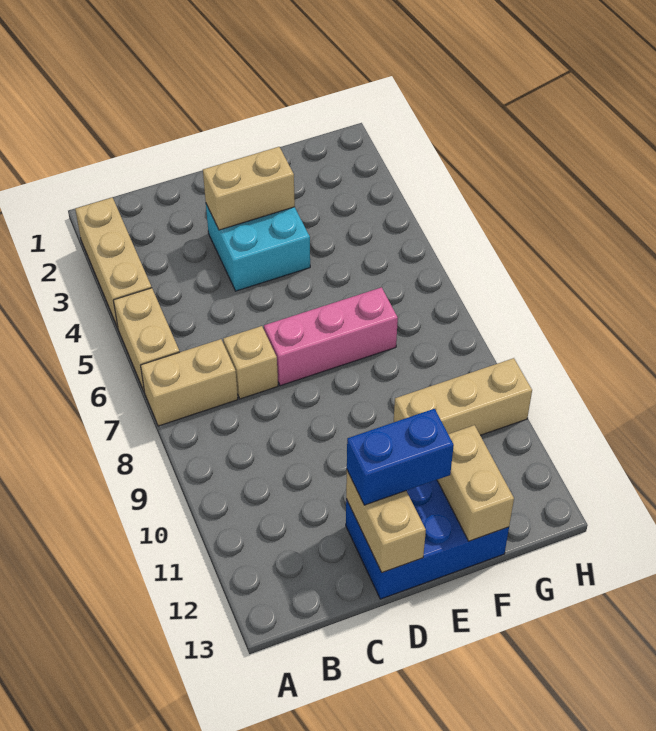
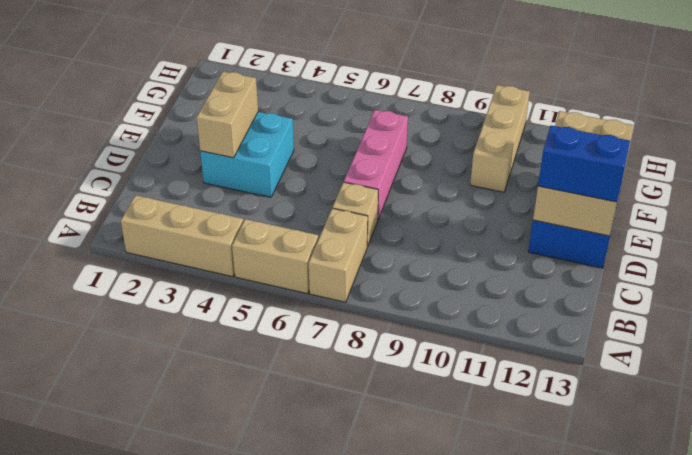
blue brick D12:E12 level 3 -> blue brick D12:D13 level 3

